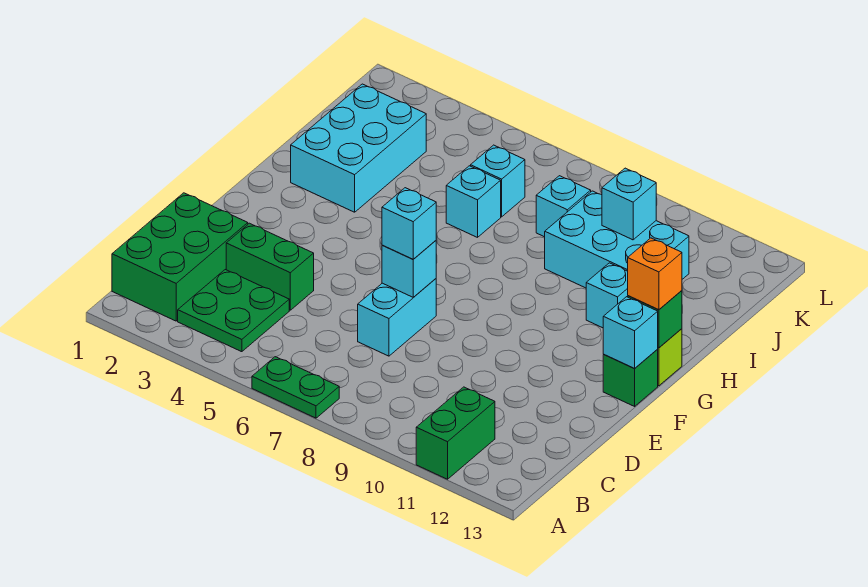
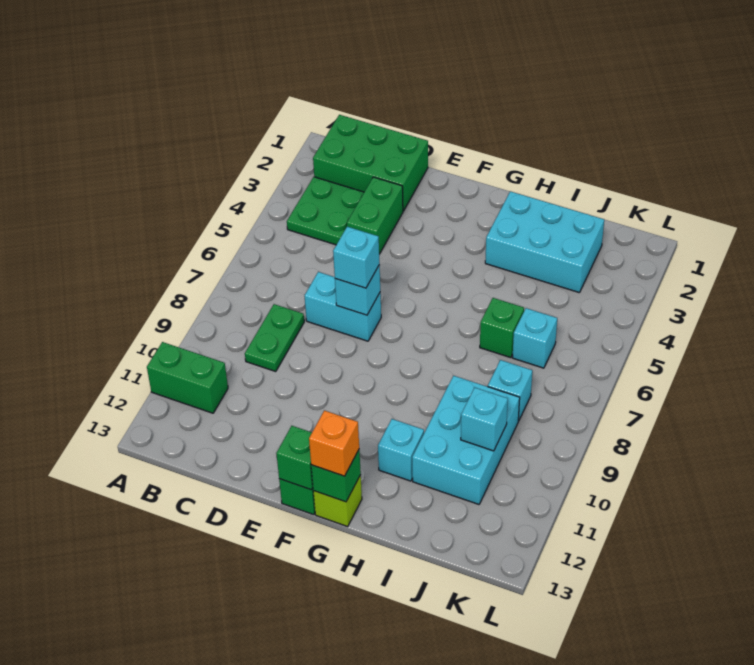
green plate A6:A7 level 1 -> green plate C8:C9 level 1
cyan brick F13 level 2 -> green brick F13 level 2
cyan brick I6 level 1 -> green brick I6 level 1

